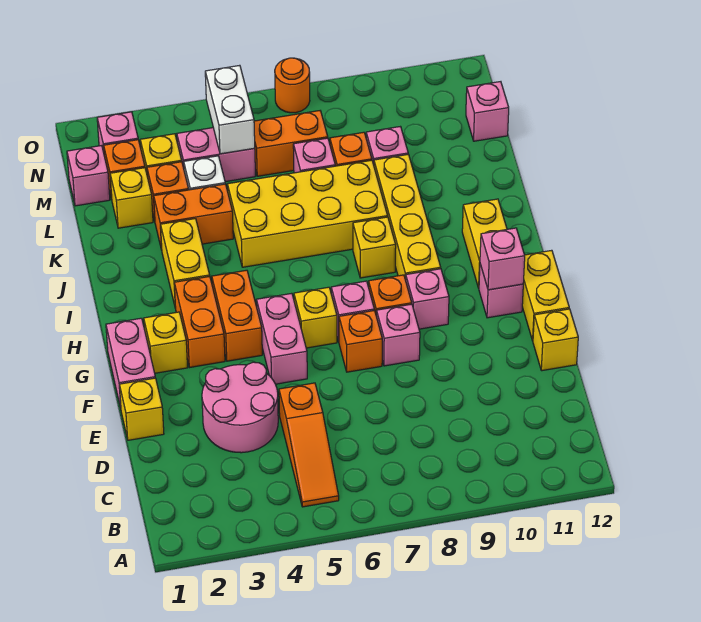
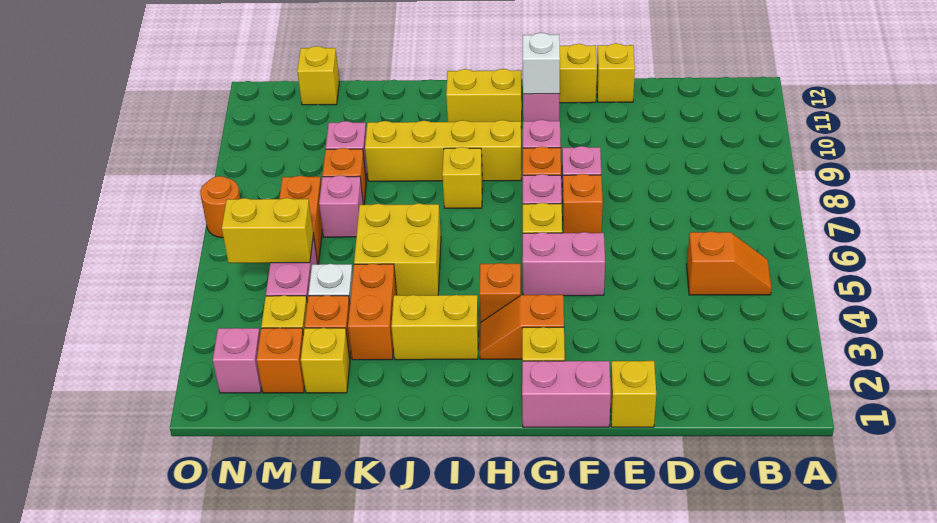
orange slope B5:D5 level 1 top D -> orange slope B5:C5 level 1 top C
pink round brick D3:E4 level 1 -> none
orange brick G3:H3 level 1 -> orange slope G3:H3 level 1 top G
orange brick G4:H4 level 1 -> orange brick H4 level 1
pink brick G11 level 2 -> white brick G11 level 2
yellow brick J5:K8 level 1 -> yellow brick J5:K6 level 1
pink brick M1 level 1 -> none
white brick M5:N5 level 2 -> yellow brick M5:N5 level 2
pink brick M12 level 1 -> yellow brick M12 level 1

